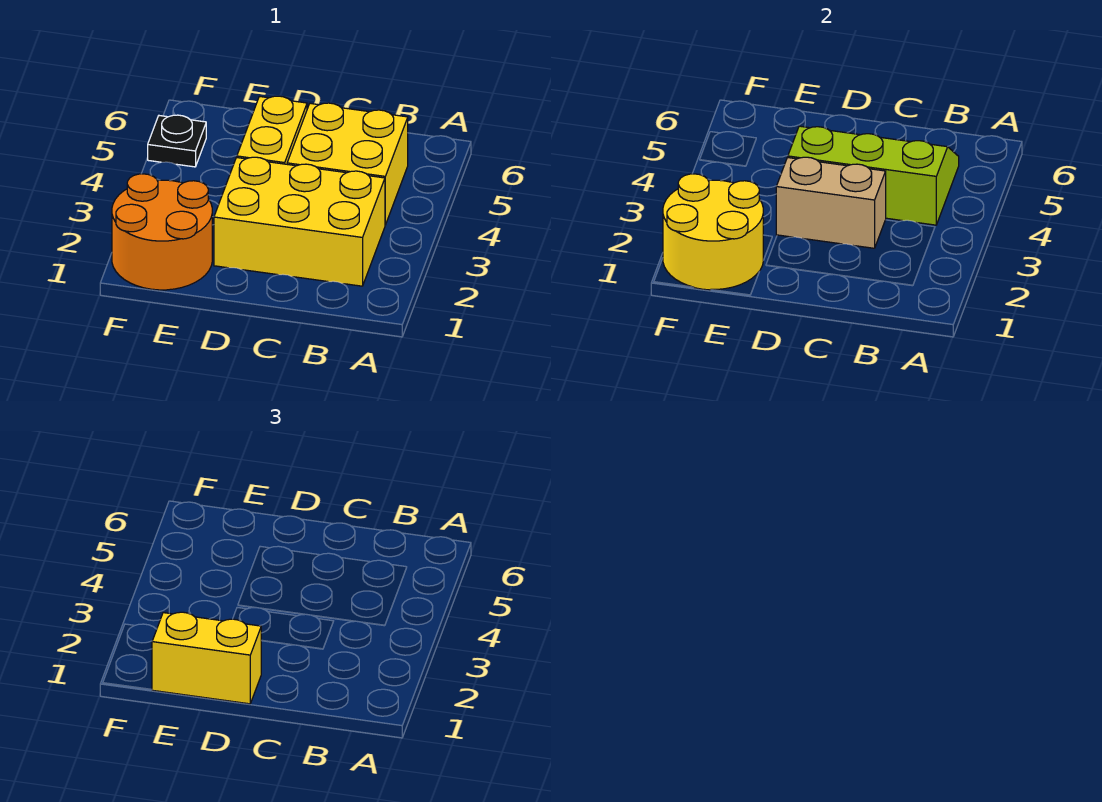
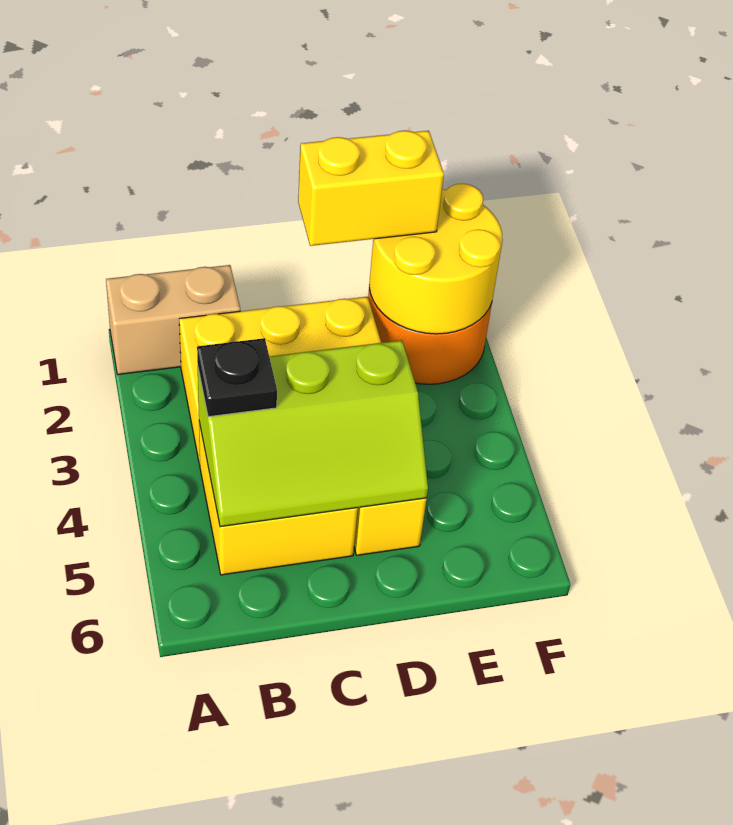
tan brick C3:D3 level 2 -> tan brick A1:B1 level 1
black plate F5 level 1 -> black plate B4 level 3

